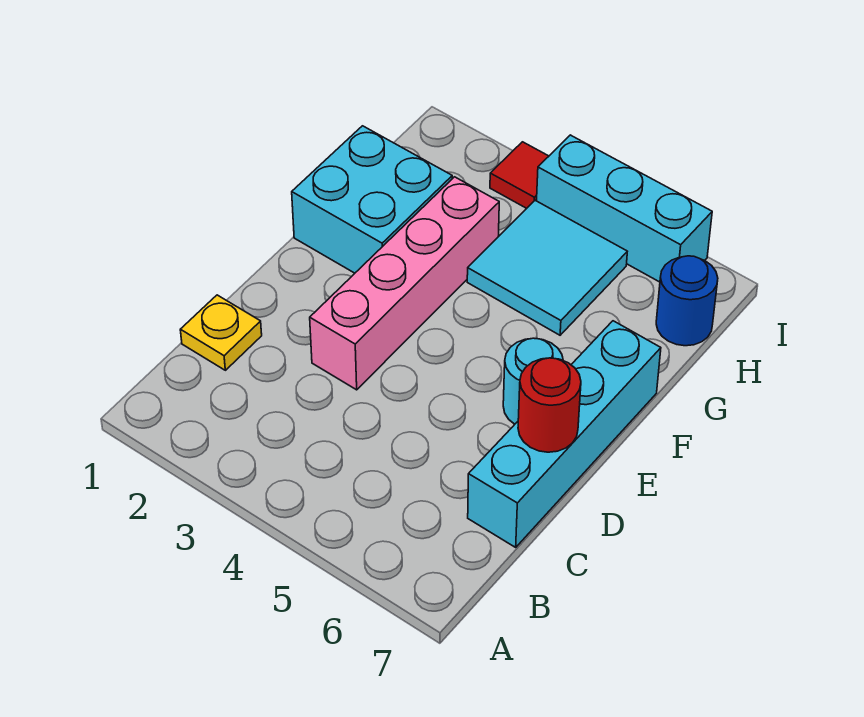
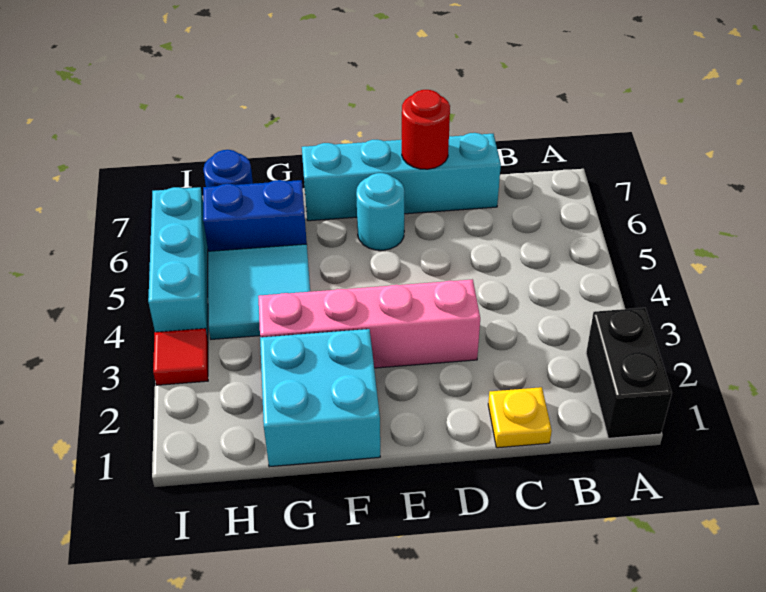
none -> black brick A1:A2 level 1
none -> blue brick G6:H6 level 1

